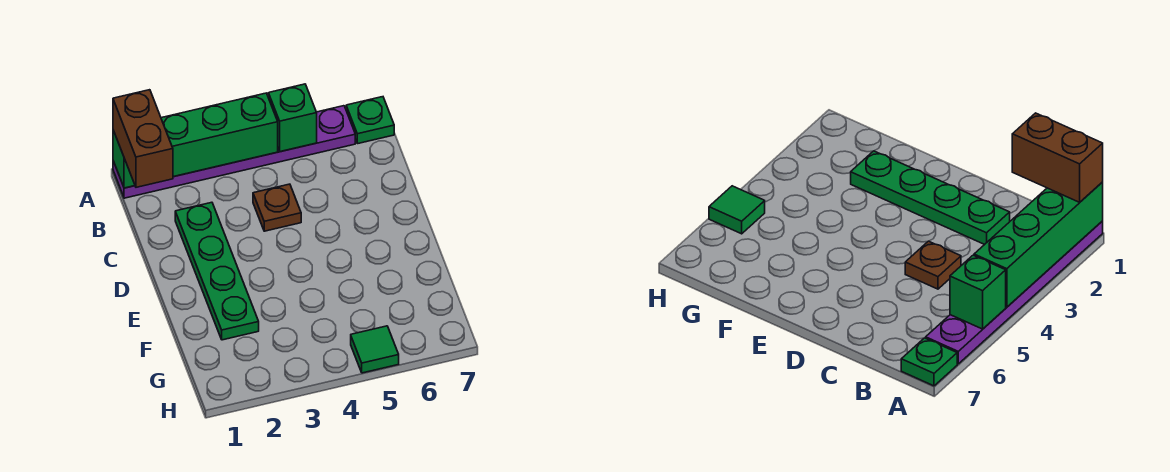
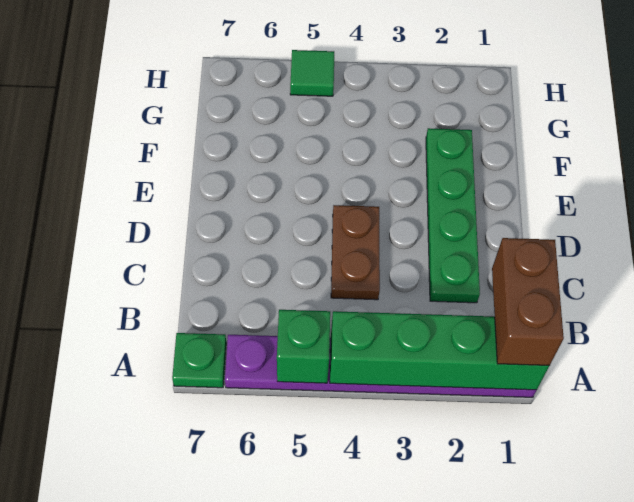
brown plate C4 level 1 -> brown plate C4:D4 level 1

